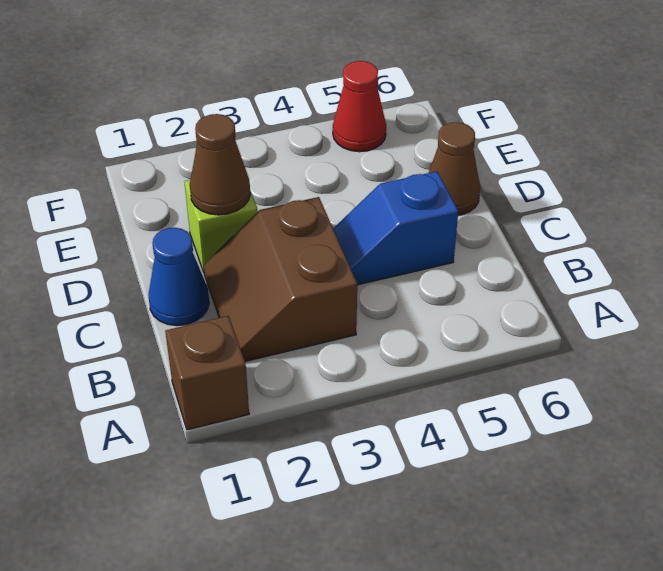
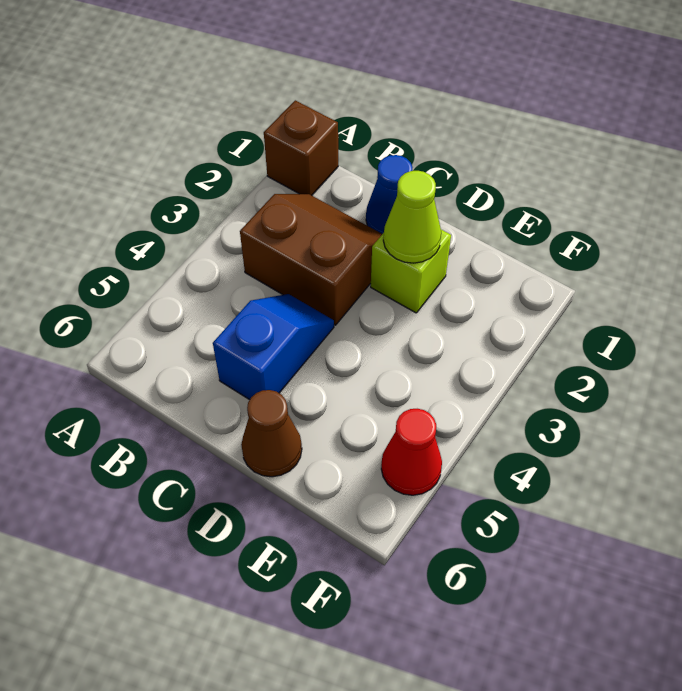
brown cone D2 level 2 -> lime cone D2 level 2

